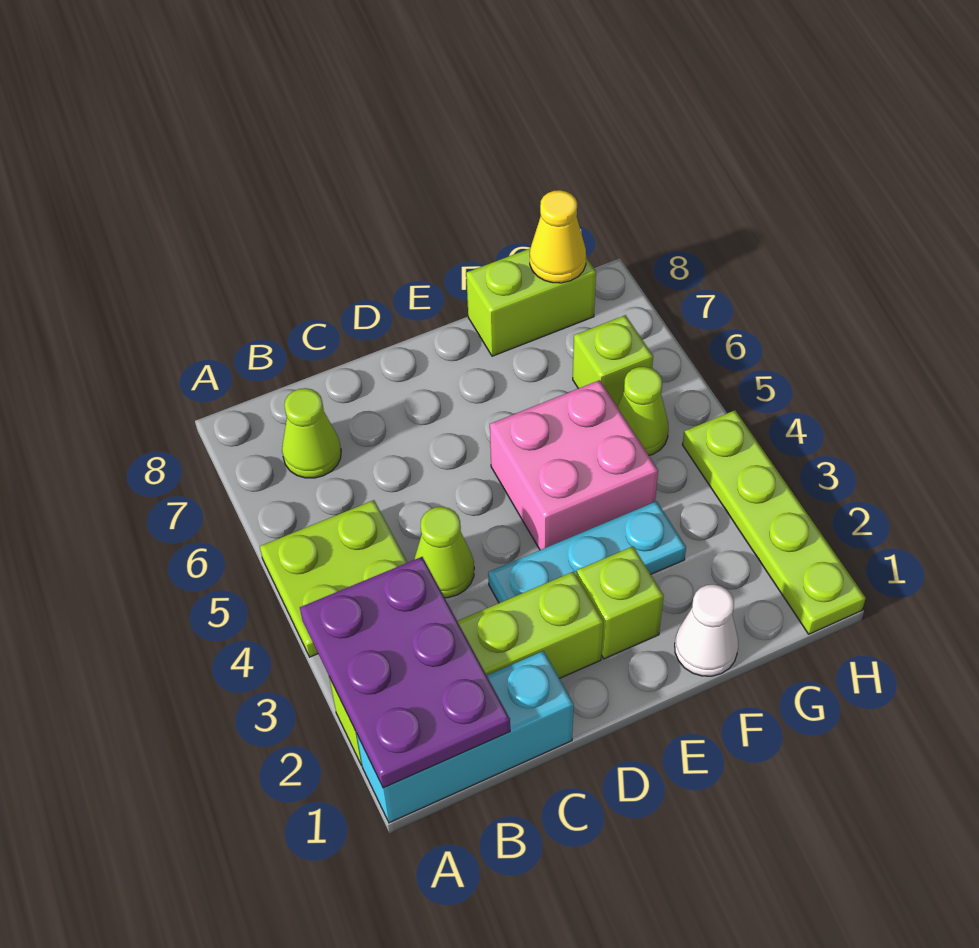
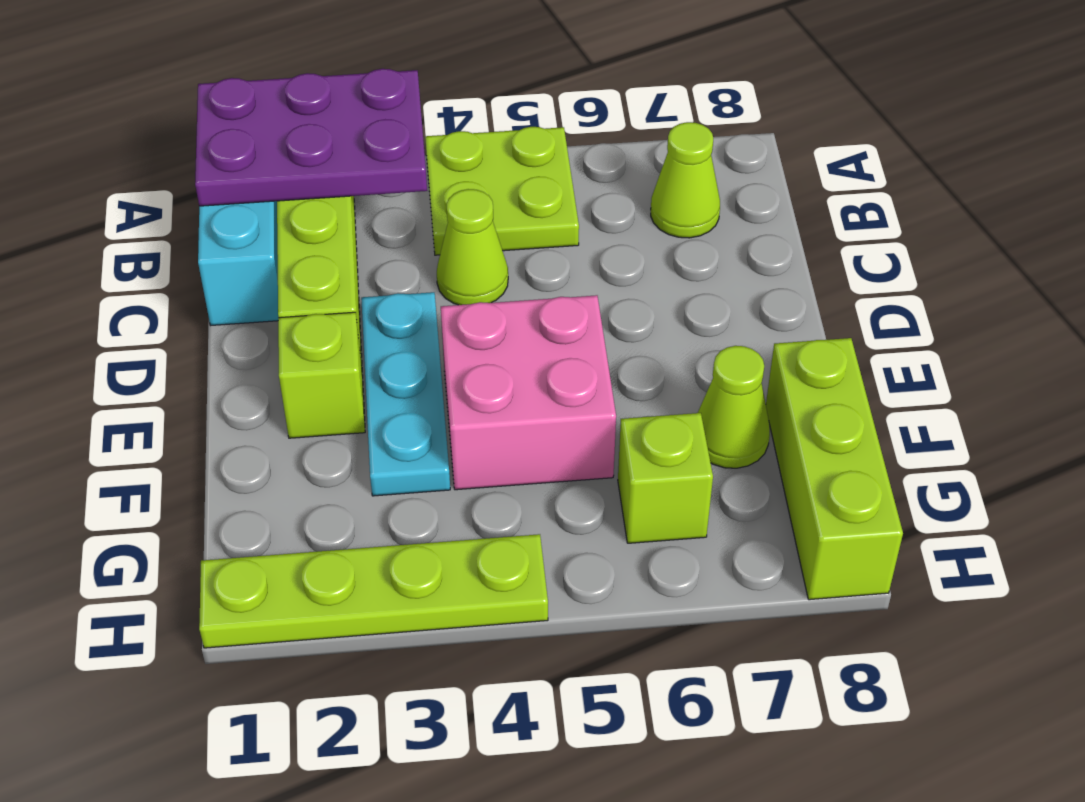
white cone F1 level 1 -> none
lime brick F8:G8 level 1 -> lime brick F8:H8 level 1
lime cone G5 level 1 -> lime cone F7 level 1
yellow cone G8 level 2 -> none

